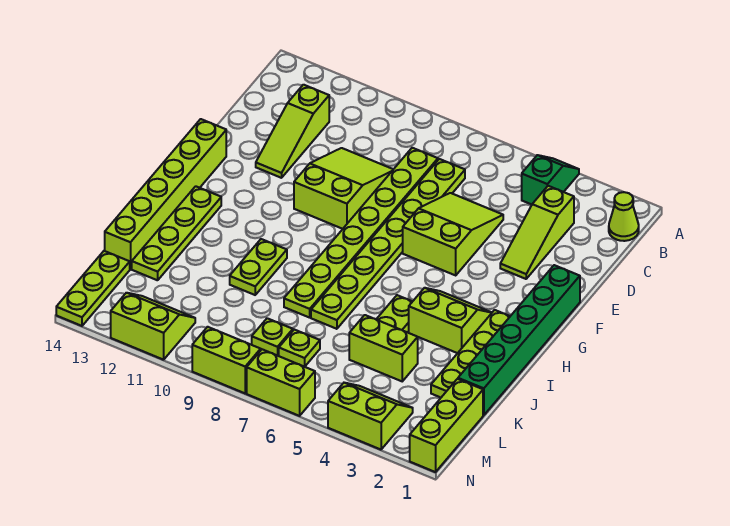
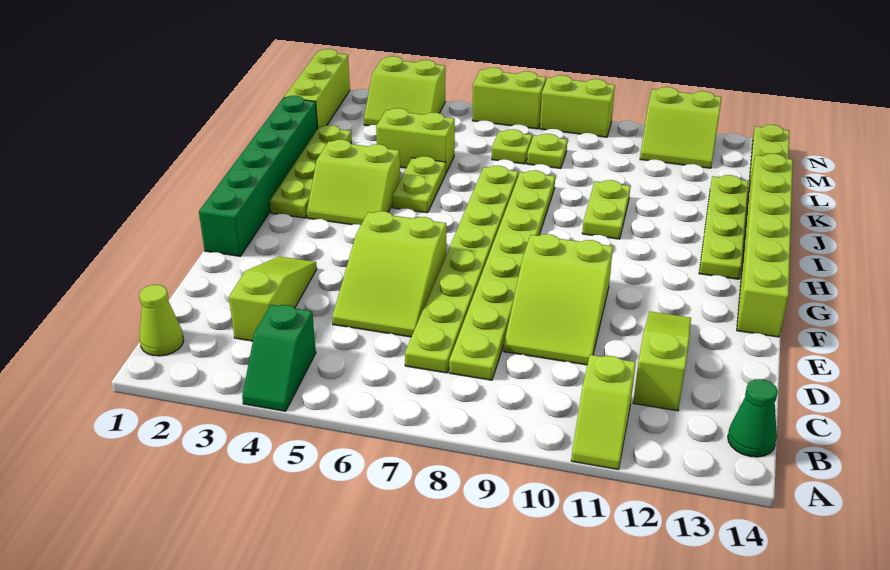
none -> lime slope A11:B11 level 1 top B
none -> green cone B14 level 1

